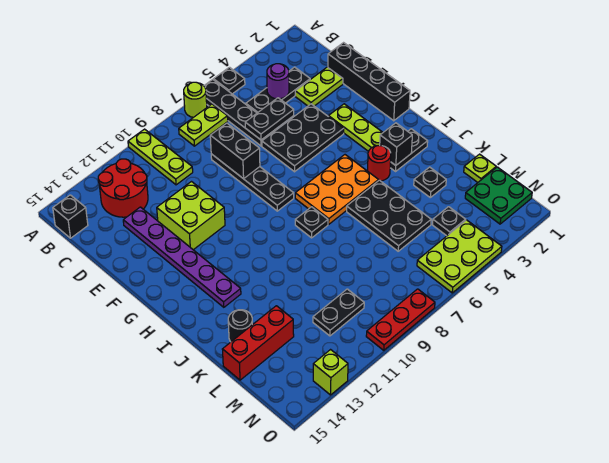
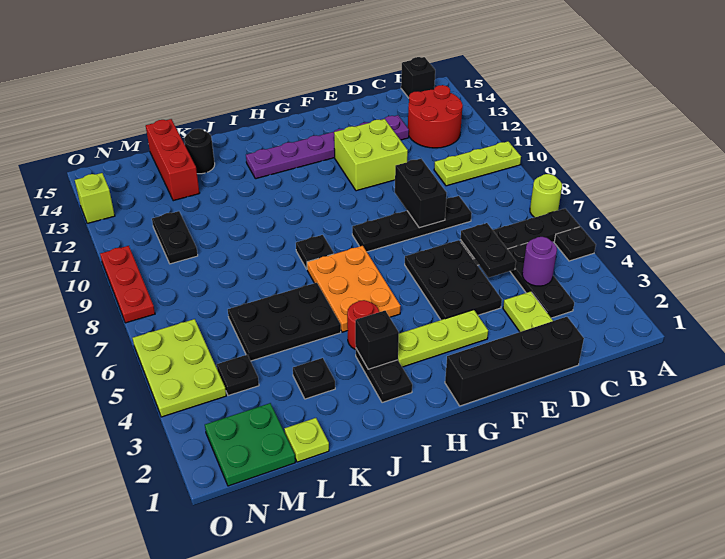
lime plate B7:B8 level 1 -> none
black brick D8:E8 level 2 -> black brick E8:E9 level 2

